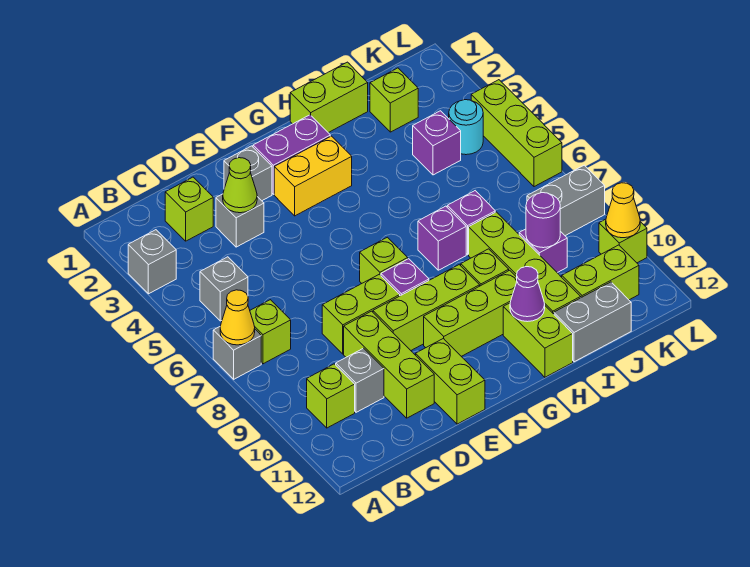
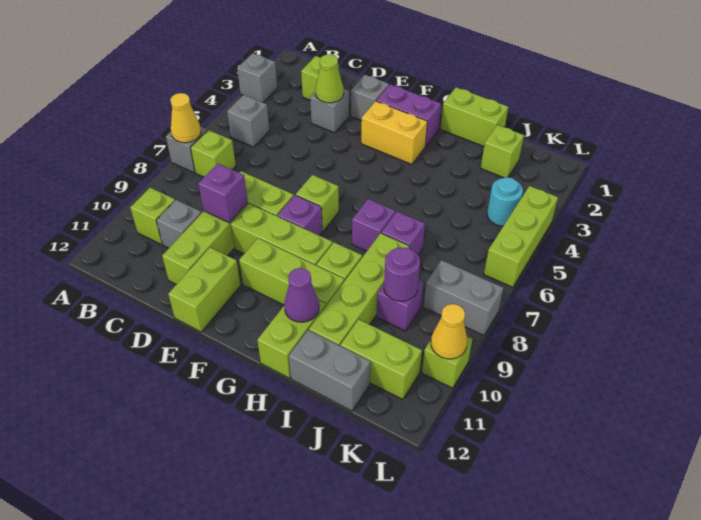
purple brick J4 level 1 -> purple brick D9 level 2

